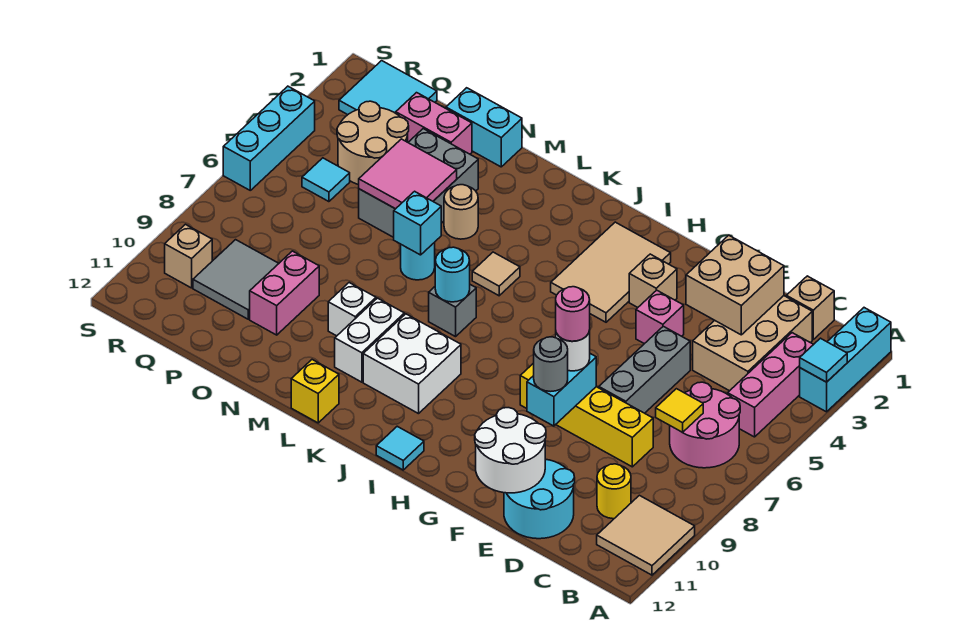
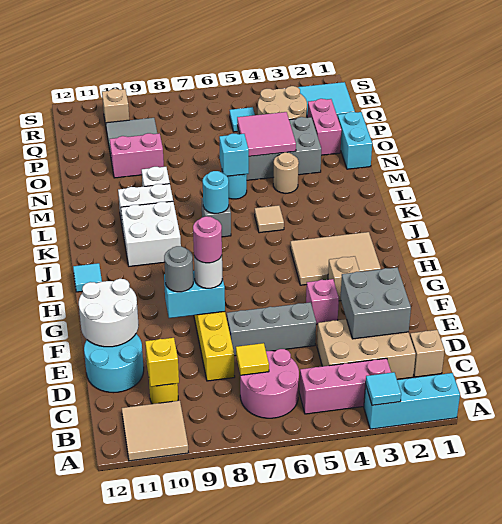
tan brick D2:E3 level 2 -> grey brick D2:E3 level 2
yellow brick L12 level 1 -> yellow brick C10 level 2
cyan brick S4:S6 level 1 -> none

